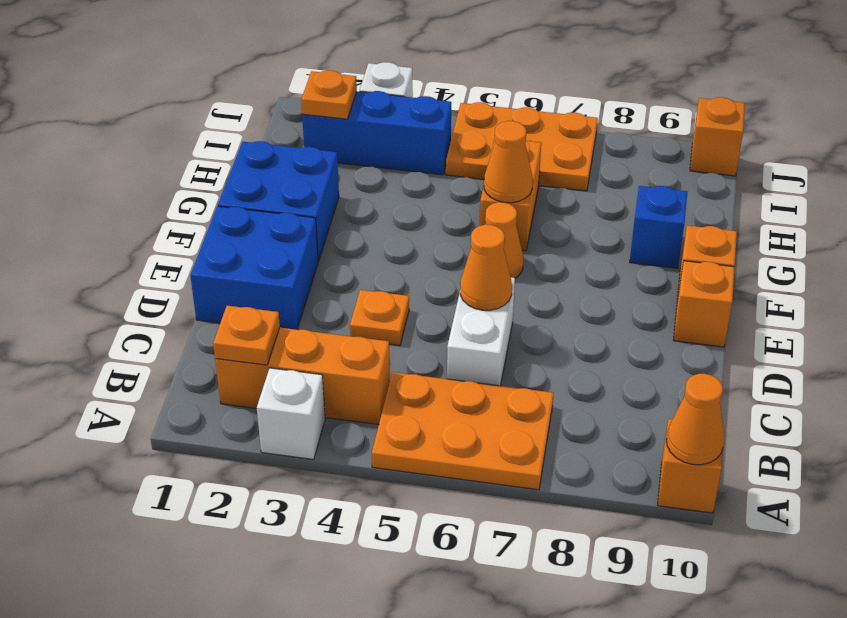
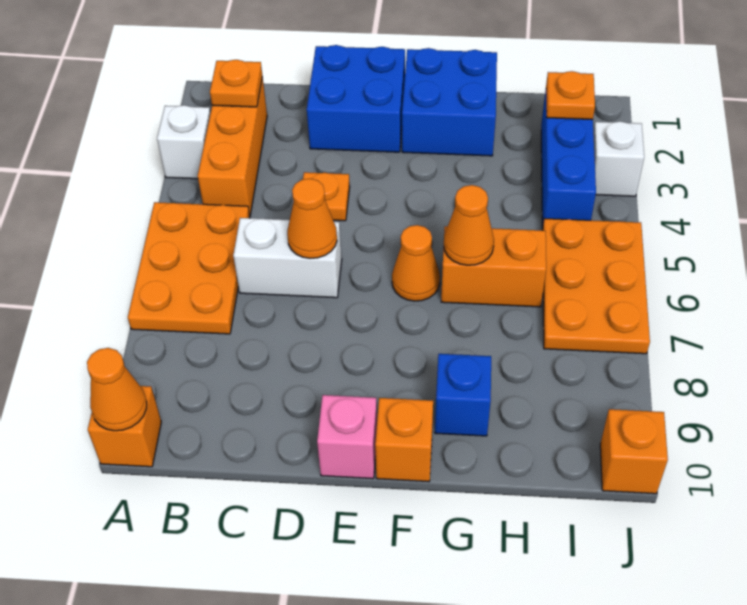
orange brick E10 level 1 -> pink brick E10 level 1

